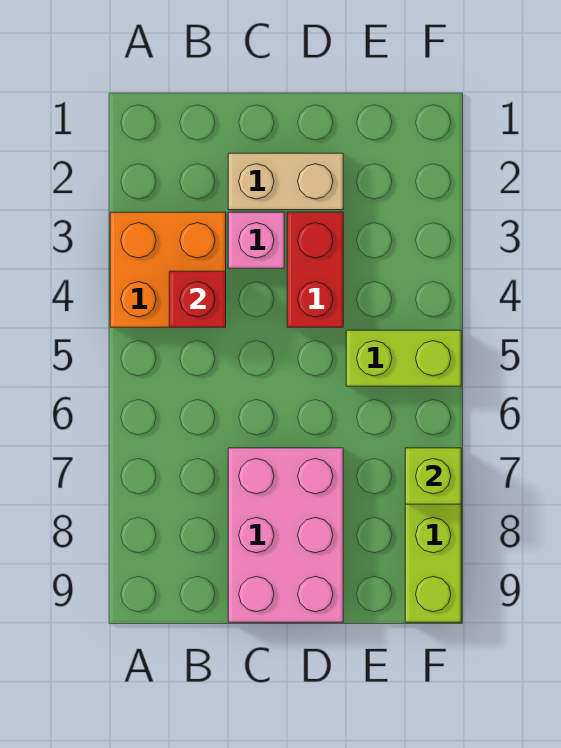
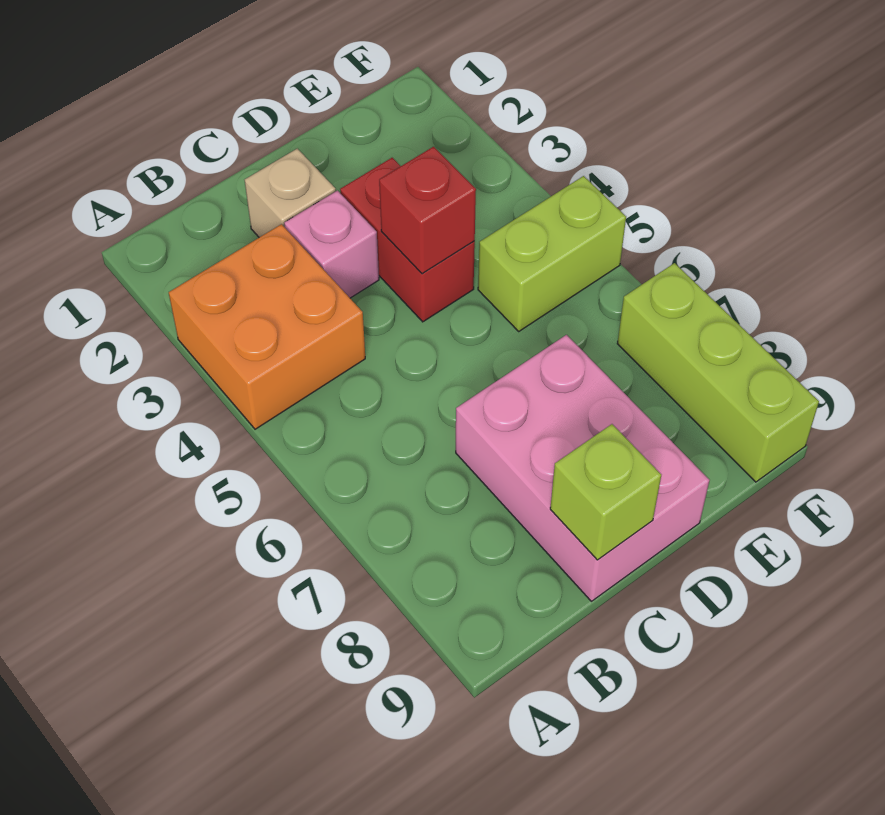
red brick B4 level 2 -> red brick D4 level 2
tan brick C2:D2 level 1 -> tan brick C2 level 1
lime brick F7 level 2 -> lime brick C9 level 2

